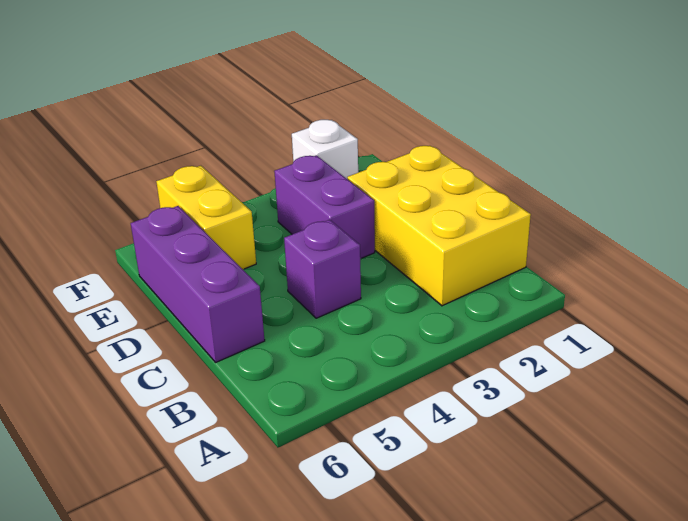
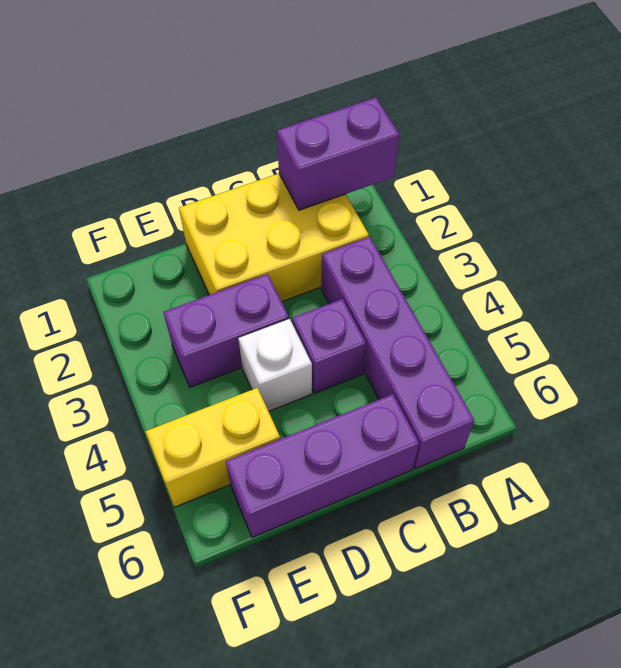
none -> purple brick A1:B1 level 2
none -> purple brick B3:B6 level 1
white brick F2 level 1 -> white brick D4 level 1

